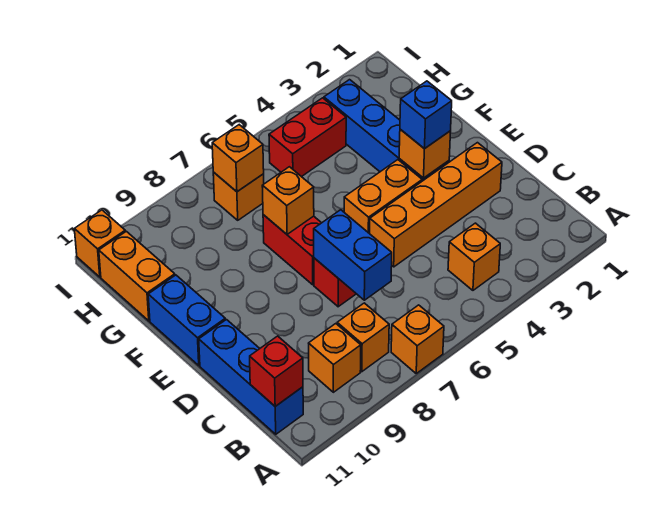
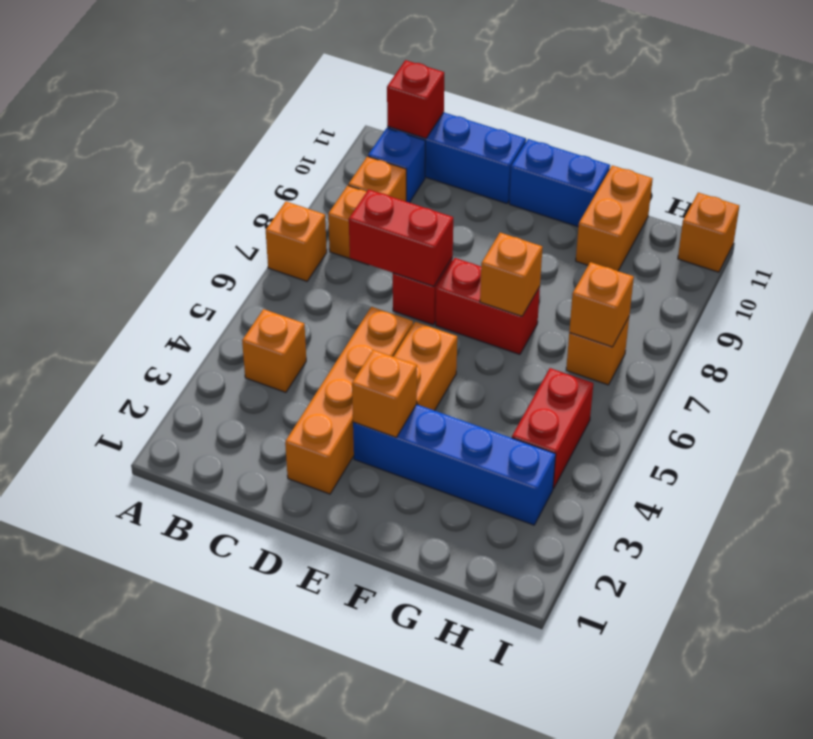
blue brick C7:D7 level 2 -> red brick C7:D7 level 2
blue brick E3 level 3 -> blue brick B10 level 1
orange brick G11:H11 level 1 -> orange brick G10:G11 level 1

